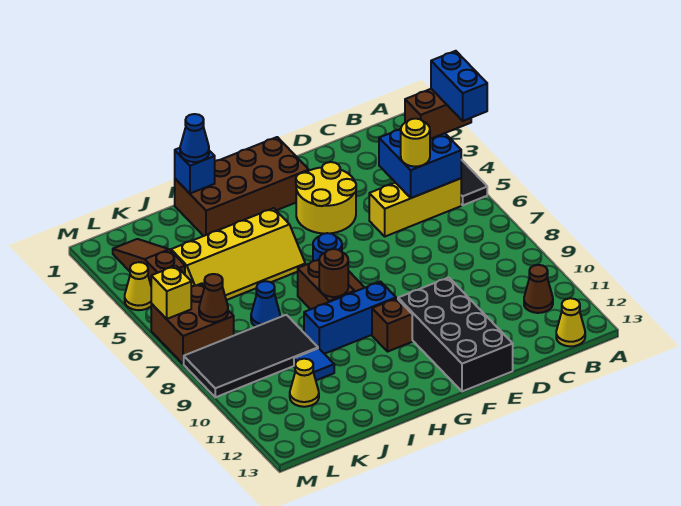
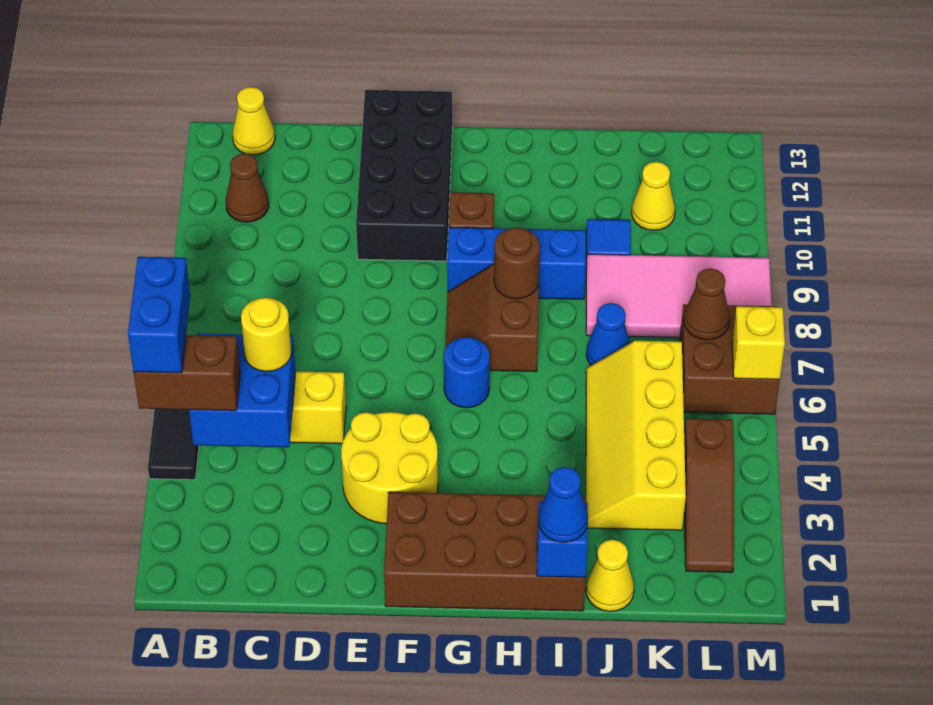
yellow slope H4:K5 level 1 top 4 -> yellow slope J3:K6 level 1 top K
black tile J8:M9 level 1 -> pink tile J8:M9 level 1
yellow cone M4 level 1 -> yellow cone J1 level 1

